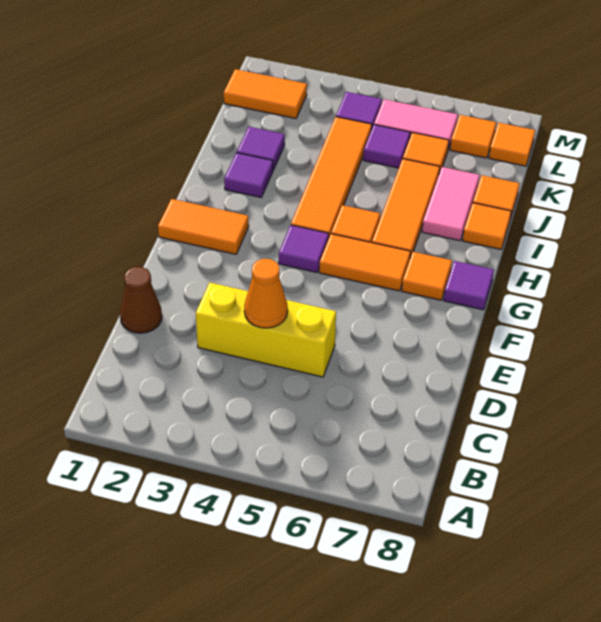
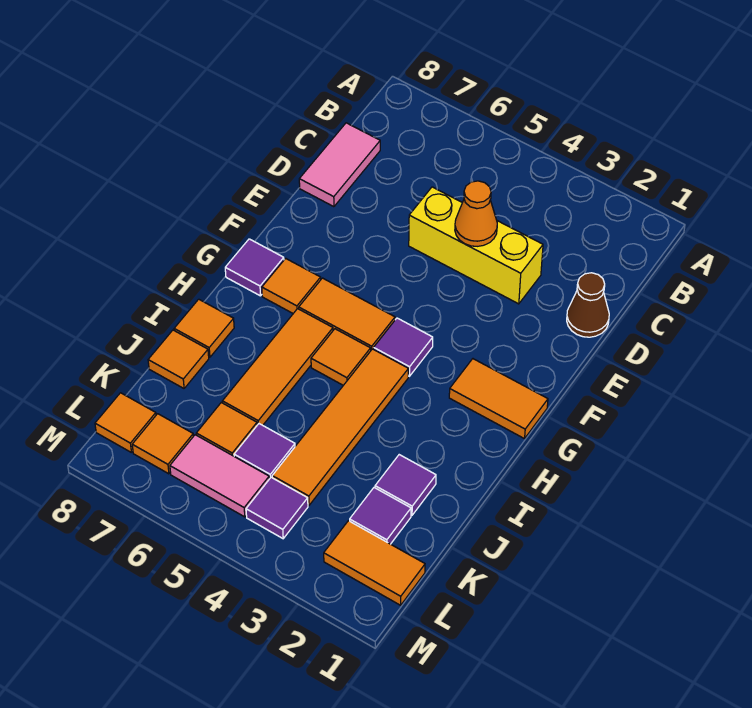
purple tile I2 level 1 -> purple tile K2 level 1
pink tile I7:J7 level 1 -> pink tile C8:D8 level 1

